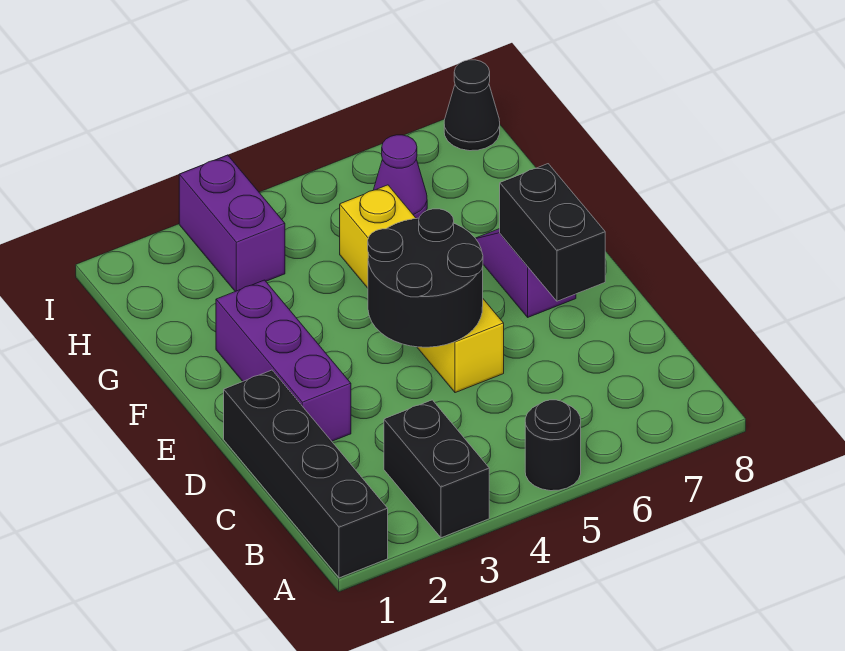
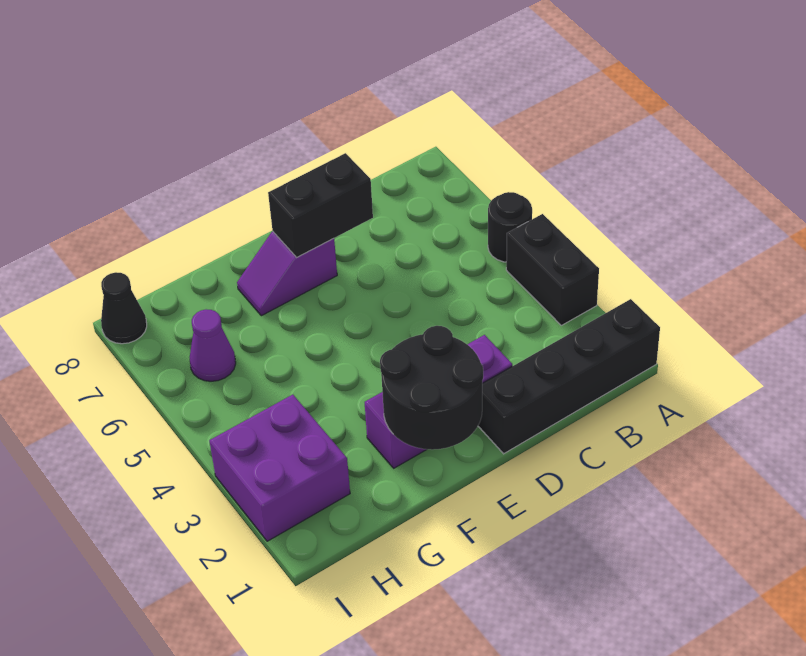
black brick A3:B3 level 1 -> black brick A3:A4 level 1
black round brick D4:E5 level 2 -> black round brick E1:F2 level 2
yellow brick D5:G5 level 1 -> none
purple brick H3:I3 level 1 -> purple brick H2:I3 level 1

